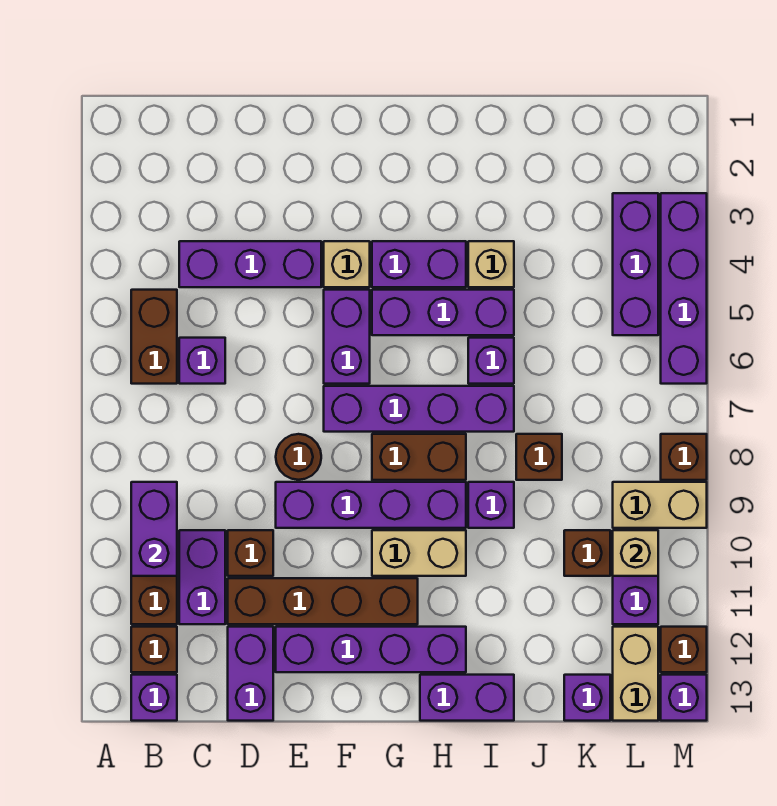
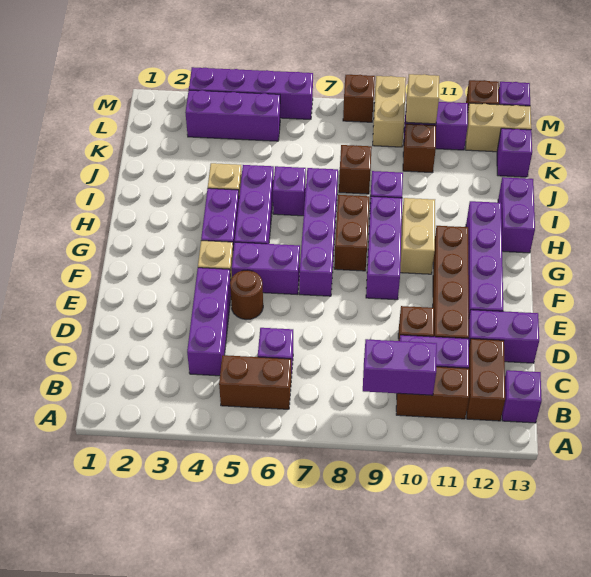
brown brick B12 level 1 -> brown brick B12:C12 level 1
brown round brick E8 level 1 -> brown round brick E5 level 1
purple brick E9:H9 level 1 -> purple brick F9:H9 level 1

